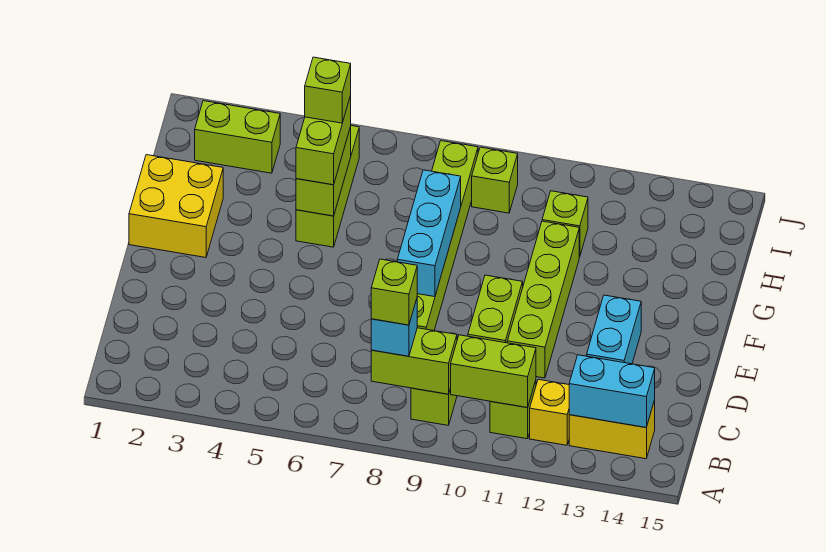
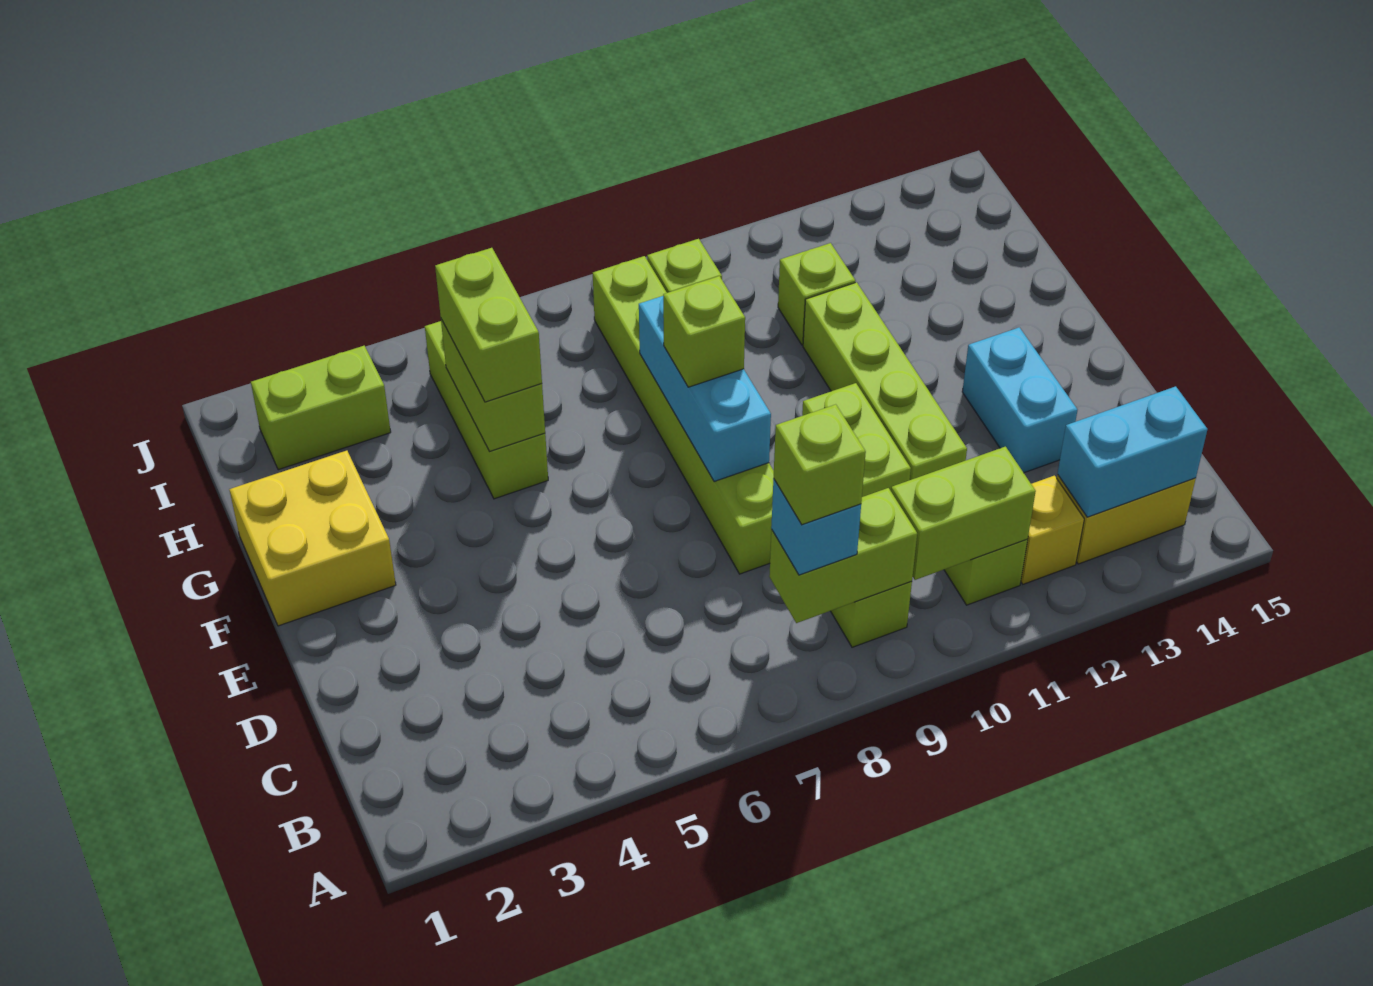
lime brick H5 level 4 -> lime brick F8 level 3

